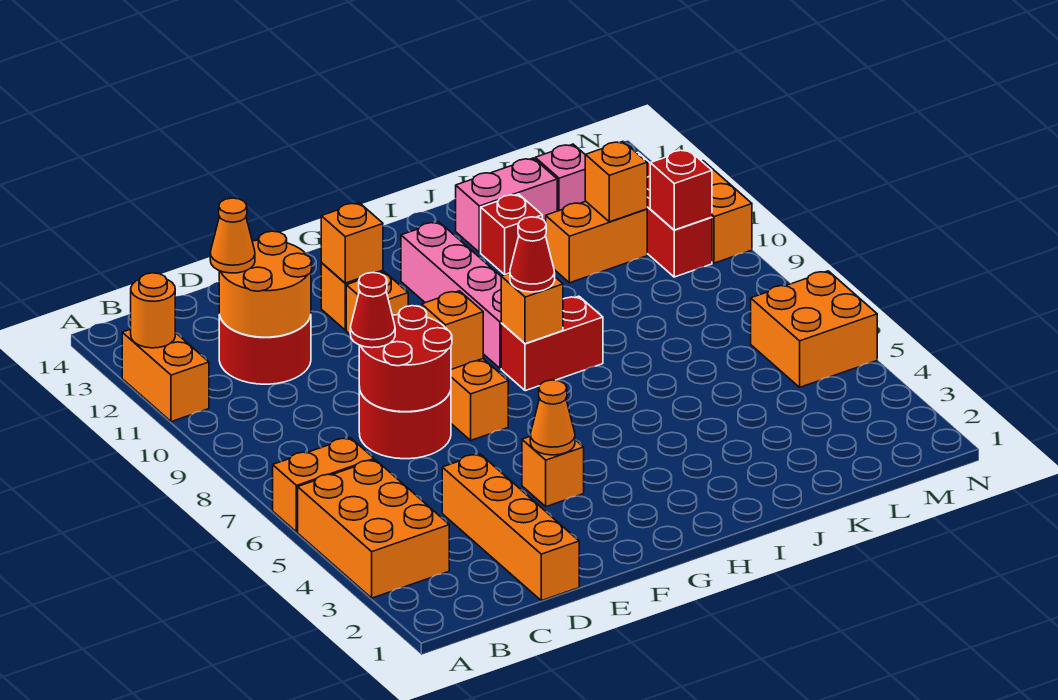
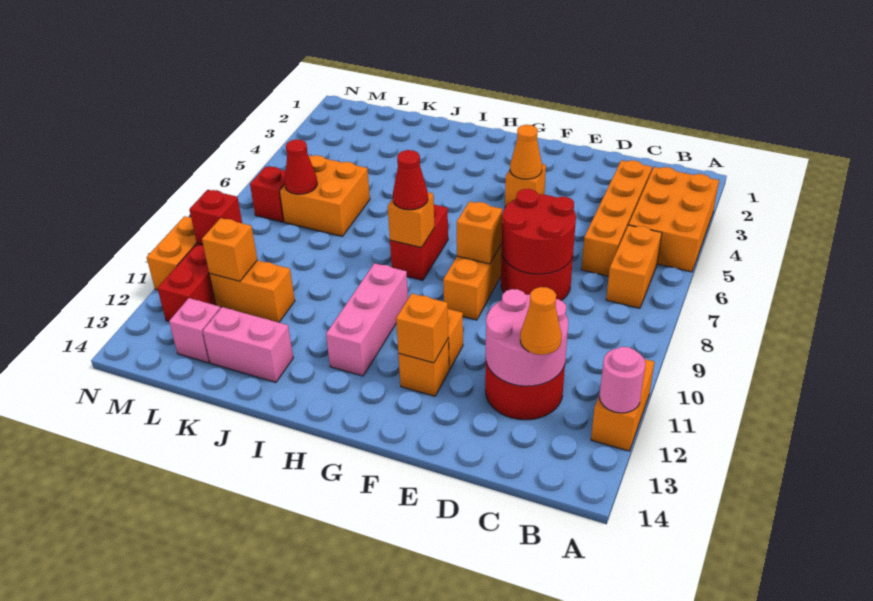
orange brick A6:B6 level 1 -> orange brick B6:B7 level 1
orange round brick A12 level 2 -> pink round brick A12 level 2
orange round brick C11:D12 level 2 -> pink round brick C11:D12 level 2
orange brick D1:D4 level 1 -> orange brick C3:C6 level 1
red cone D8 level 3 -> red cone L7 level 2
red brick H8:I8 level 1 -> red brick H7:H8 level 1
pink brick H9:H12 level 1 -> pink brick H10:H12 level 1
red brick J12 level 1 -> red brick M7 level 1
orange brick M5:N6 level 1 -> orange brick K6:L7 level 1

